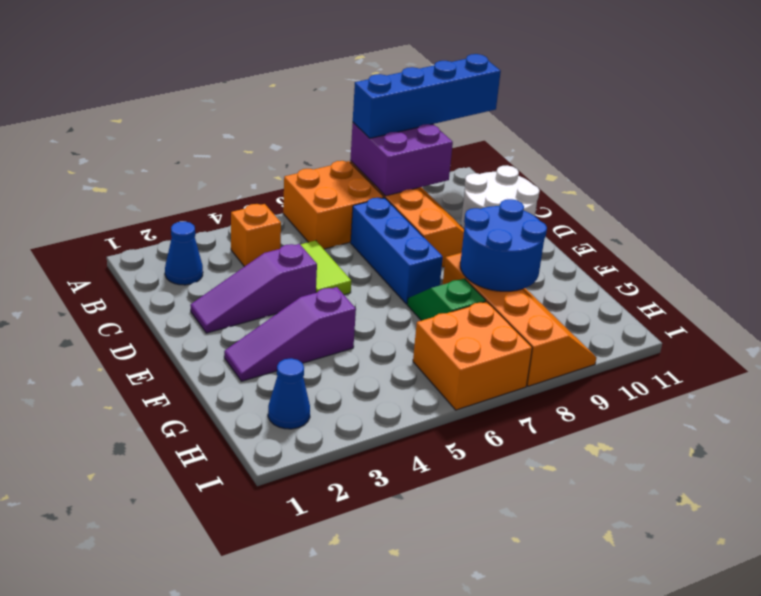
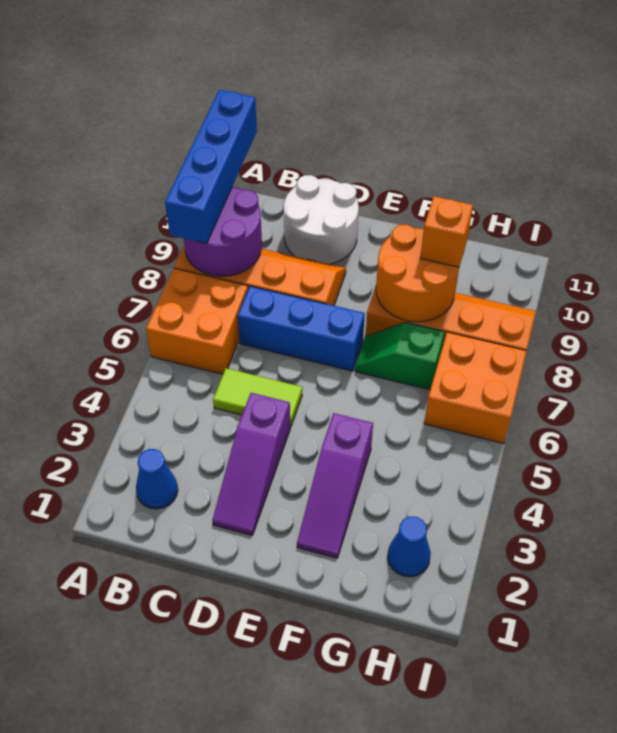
purple brick A8:B9 level 2 -> purple round brick A8:B9 level 2
orange brick B4 level 1 -> orange brick G9 level 3
blue round brick F8:G9 level 2 -> orange round brick F8:G9 level 2

